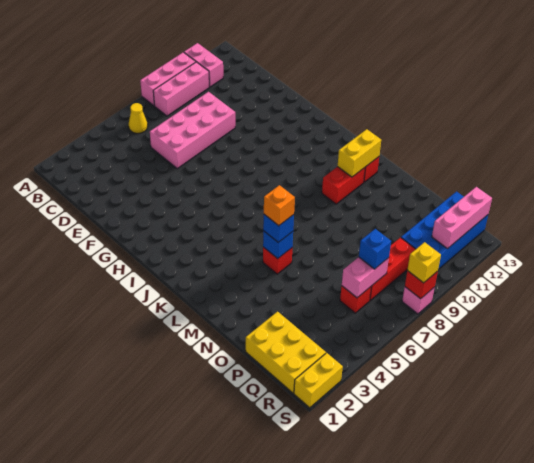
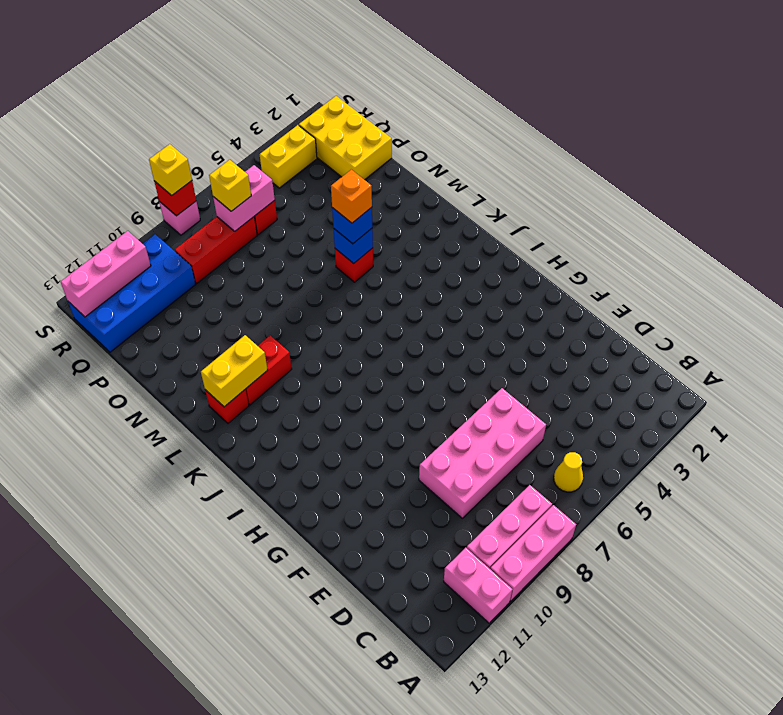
blue brick Q7 level 3 -> yellow brick Q7 level 3
yellow brick S1:S2 level 1 -> yellow brick R3:R4 level 1

